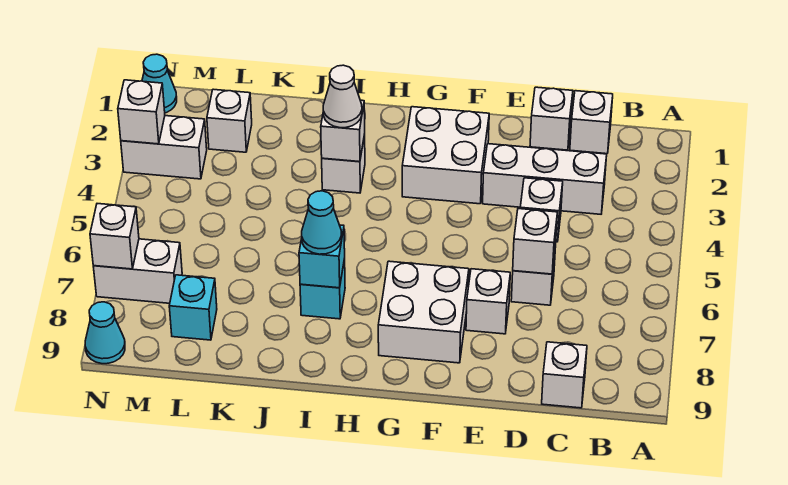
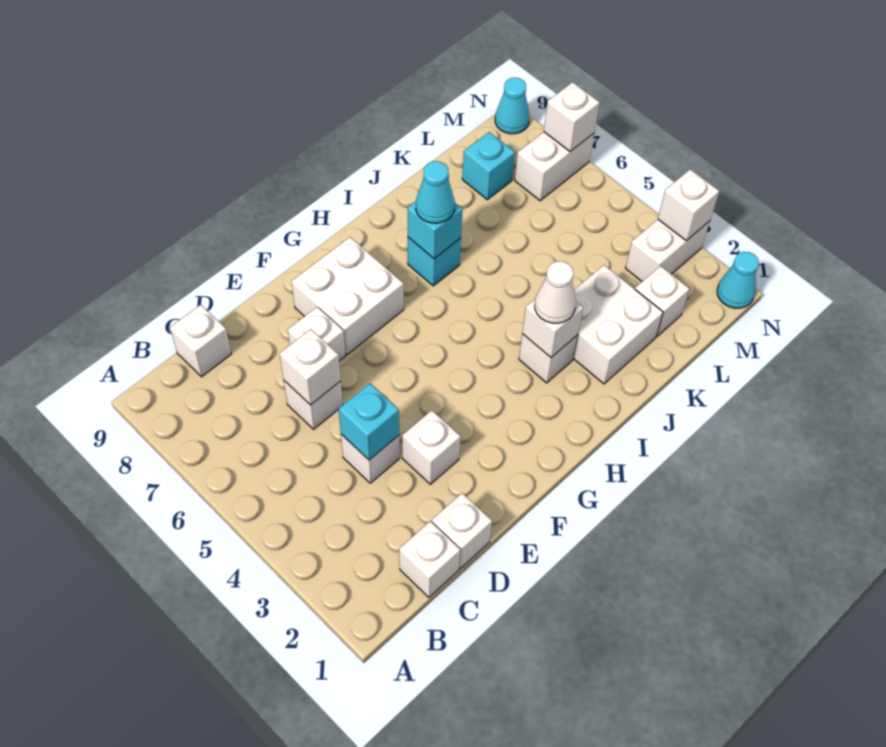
white brick C3:E3 level 1 -> white brick E3 level 1
none -> cyan brick D4 level 2
white brick F2:G3 level 1 -> white brick J2:K3 level 1

